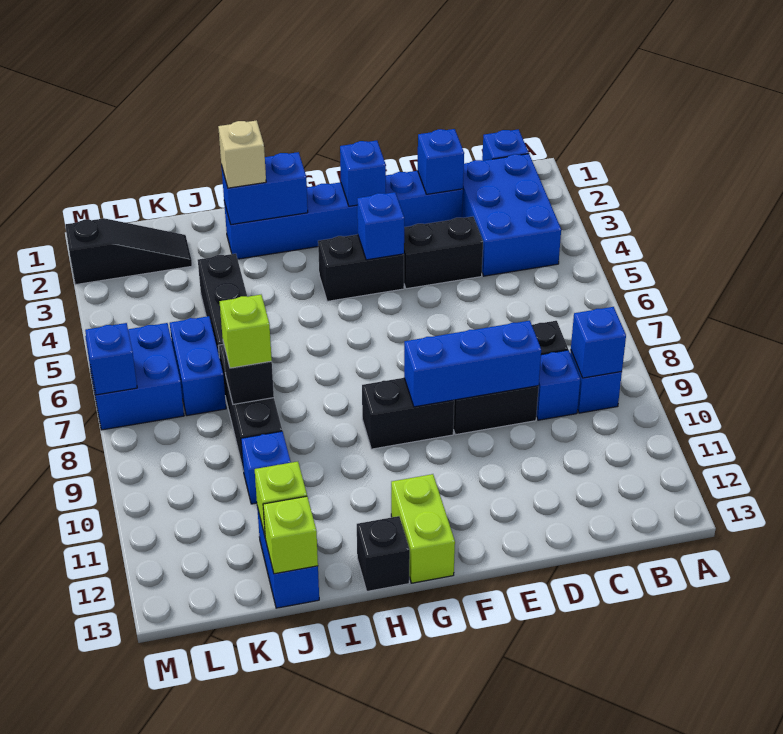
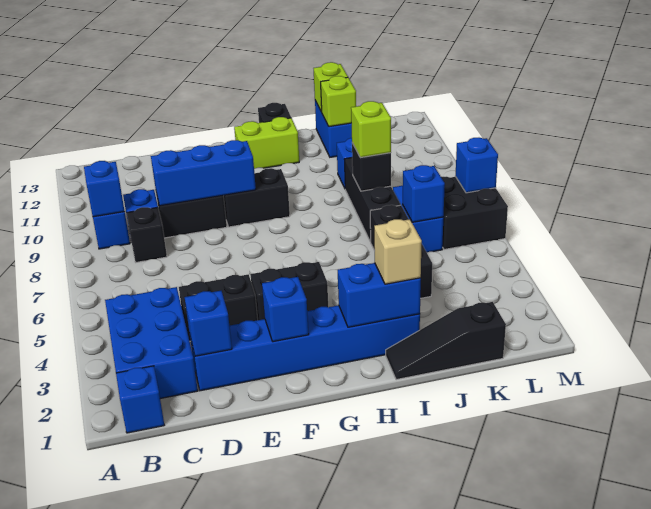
blue brick F4 level 2 -> blue brick K6 level 2
lime brick G12:G13 level 1 -> lime brick G12:H12 level 1
black slope K2:M2 level 1 top M -> black slope I1:K1 level 1 top K
blue brick L6:M7 level 1 -> black brick L6:M7 level 1

